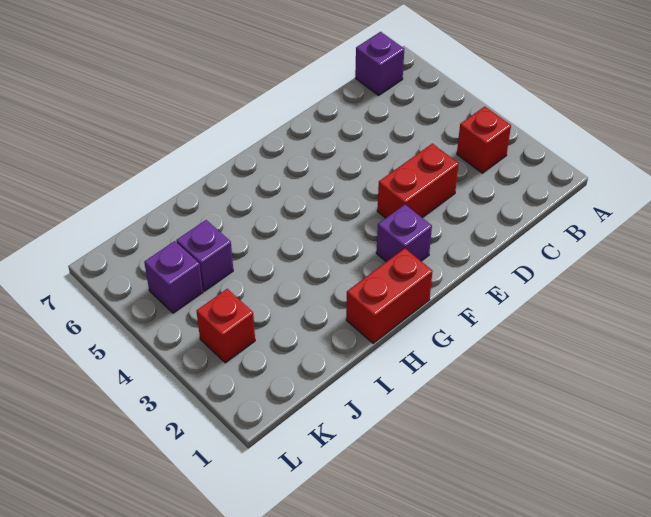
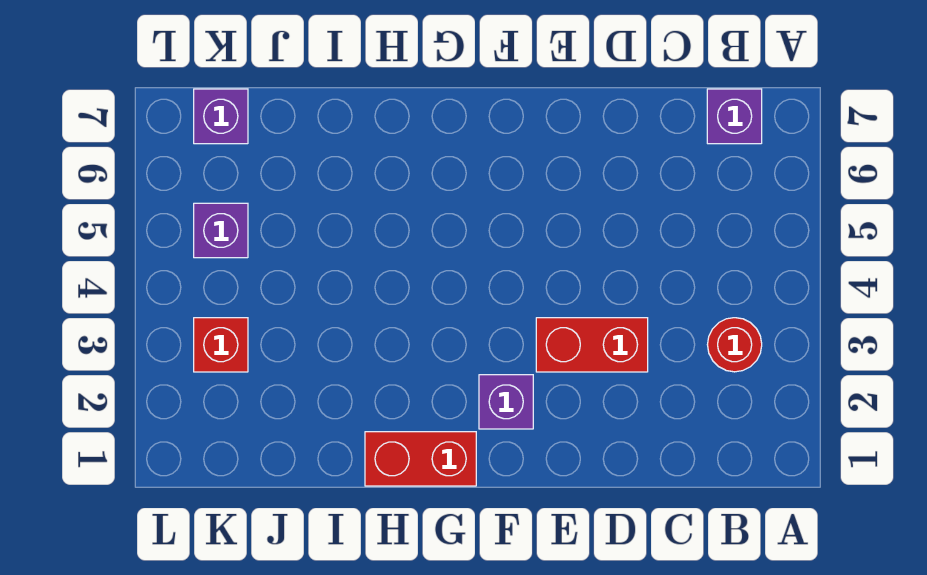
red brick B3 level 1 -> red round brick B3 level 1
purple brick J5 level 1 -> purple brick K7 level 1

